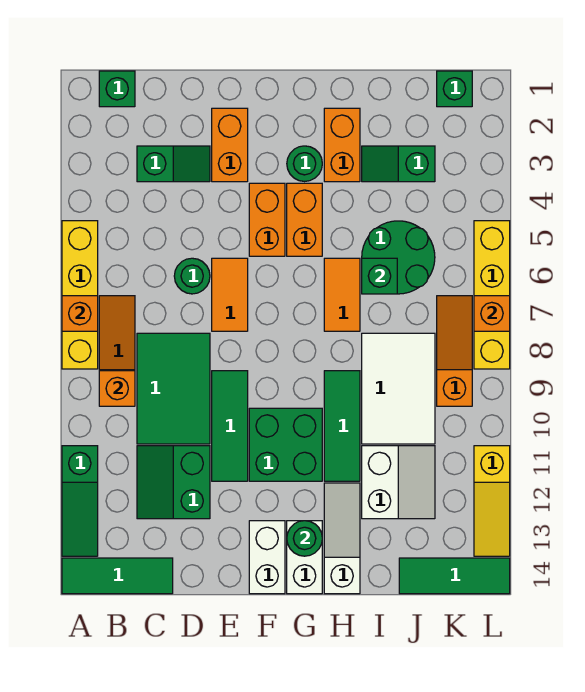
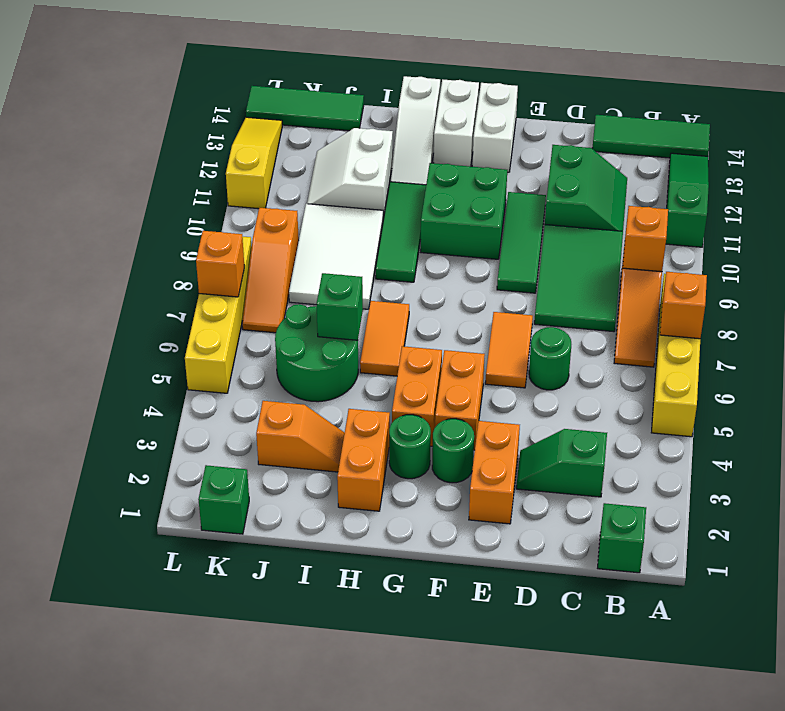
green round brick G13 level 2 -> green round brick F3 level 1
green slope I3:J3 level 1 top J -> orange slope I3:J3 level 1 top J

